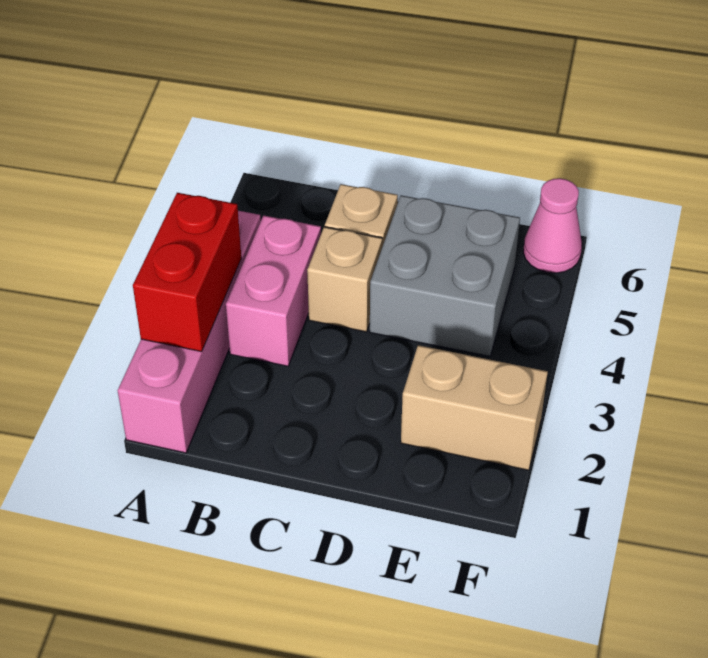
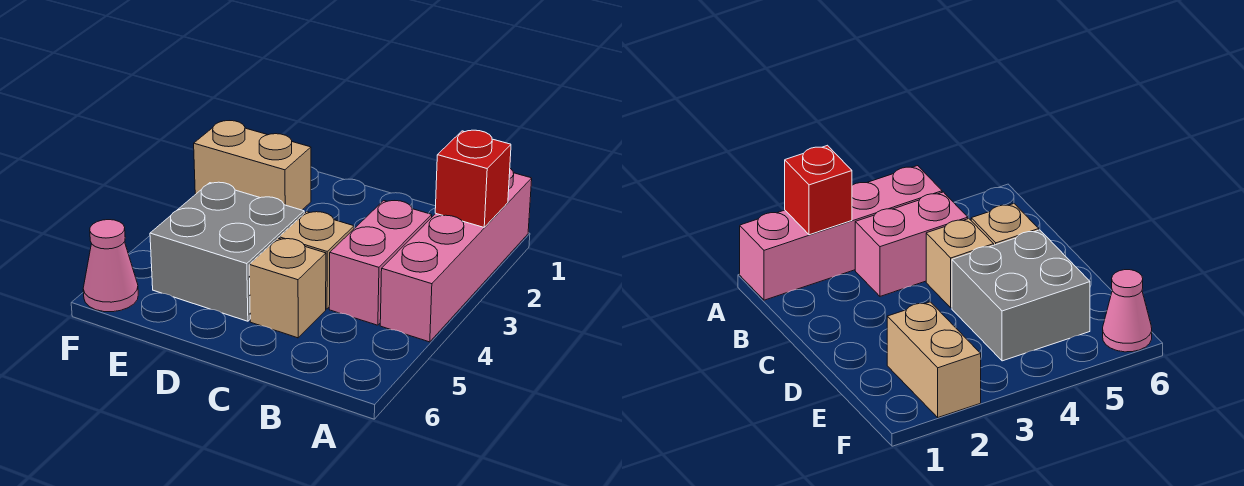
red brick A2:A3 level 2 -> red brick A2 level 2

